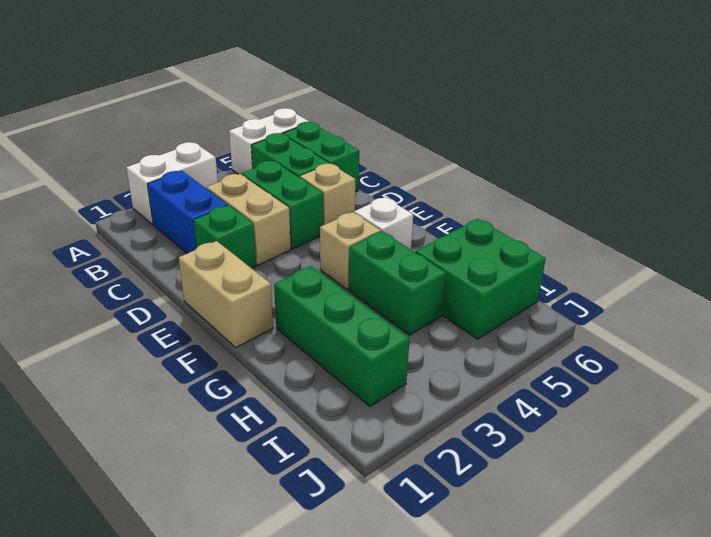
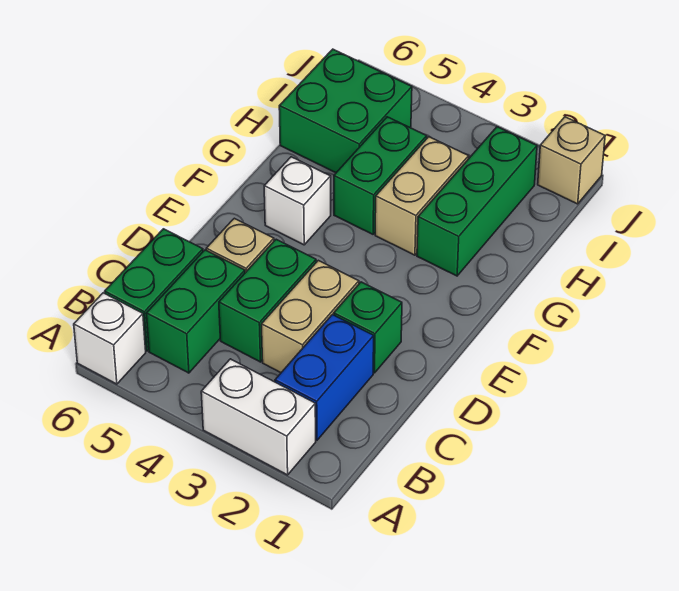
white brick A5:A6 level 1 -> white brick A6 level 1
tan brick E1:F1 level 1 -> tan brick G3:H3 level 1
tan brick F4 level 1 -> tan brick J1 level 1

